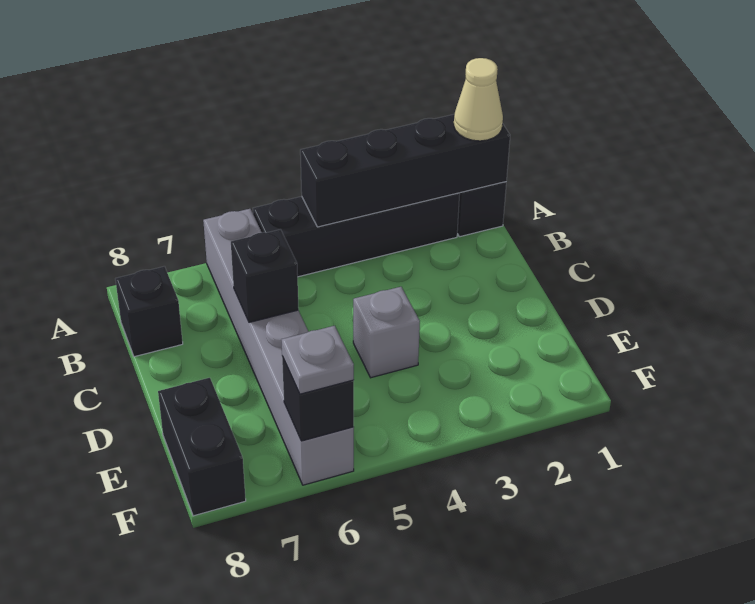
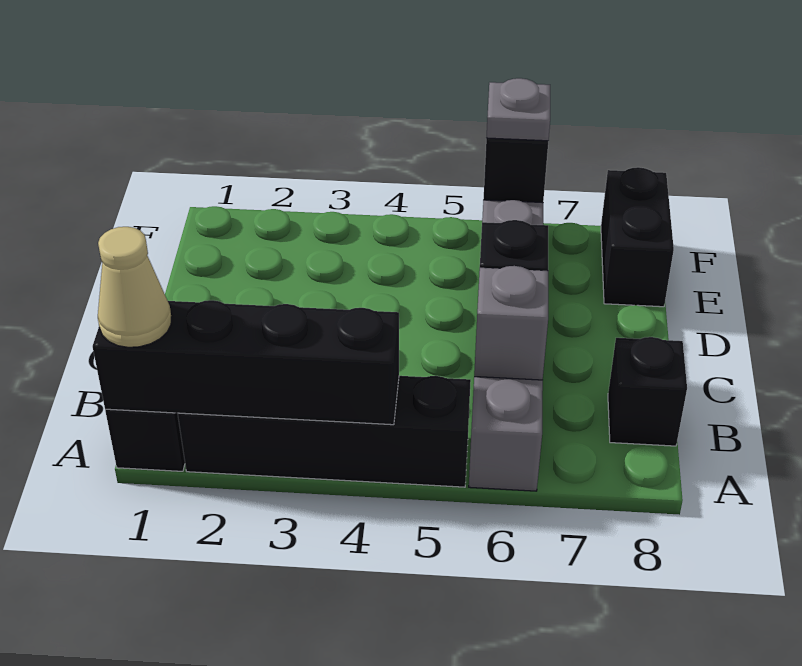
grey brick D4 level 1 -> grey brick B6 level 2

